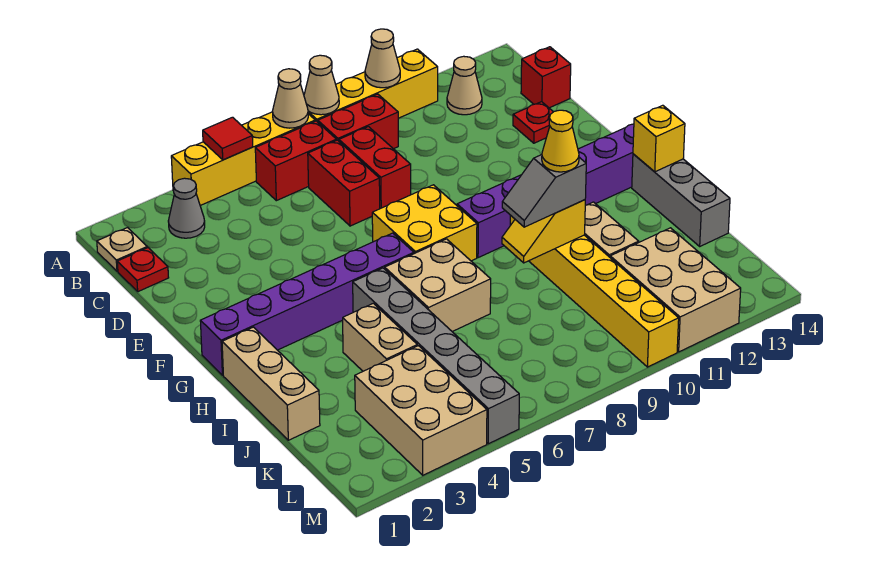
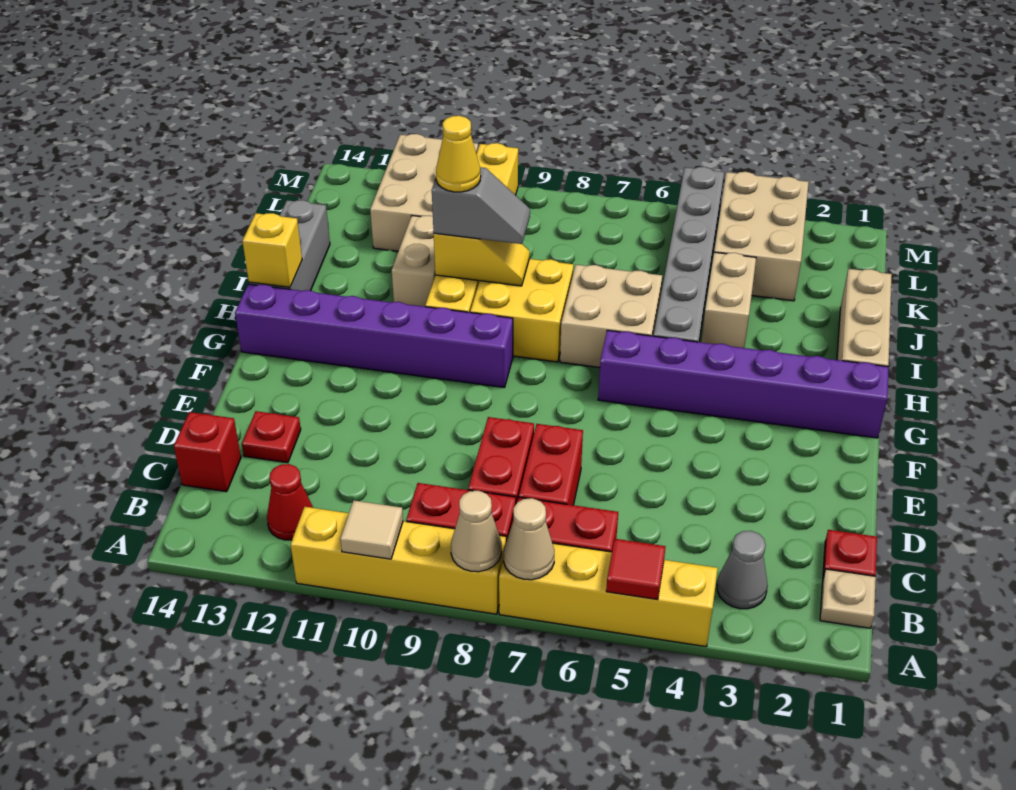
tan cone A10 level 2 -> tan tile A10 level 2
tan cone B12 level 1 -> red cone B12 level 1
yellow brick F7:G8 level 1 -> yellow brick H8:I9 level 1

